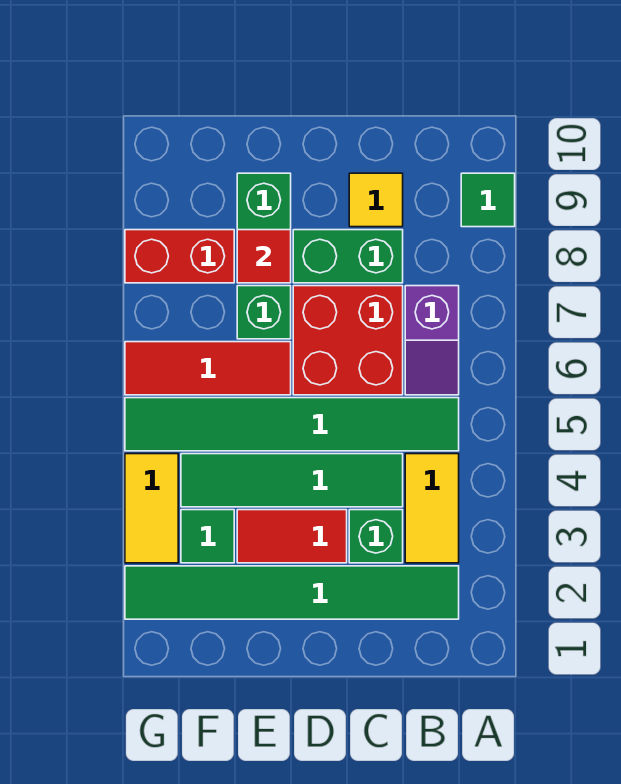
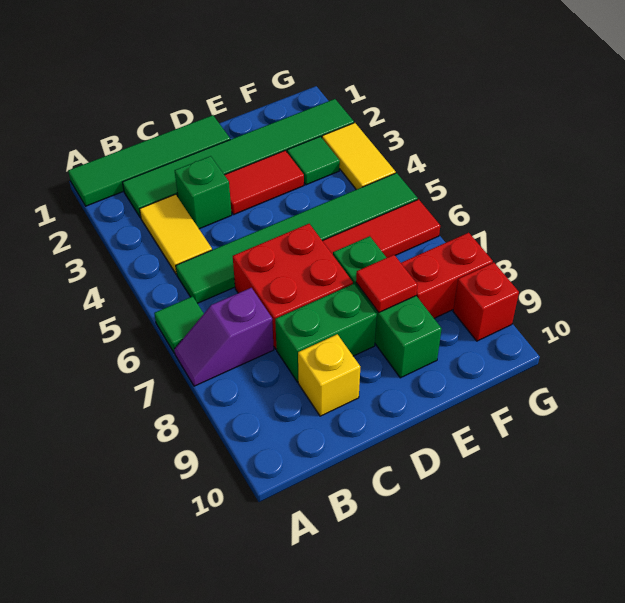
green tile A9 level 1 -> green tile A6 level 1
purple slope B6:B7 level 1 top 7 -> purple slope A7:B7 level 1 top B
green tile C4:F4 level 1 -> green tile A1:D1 level 1
yellow tile C9 level 1 -> yellow brick C9 level 1
none -> red brick G9 level 1

